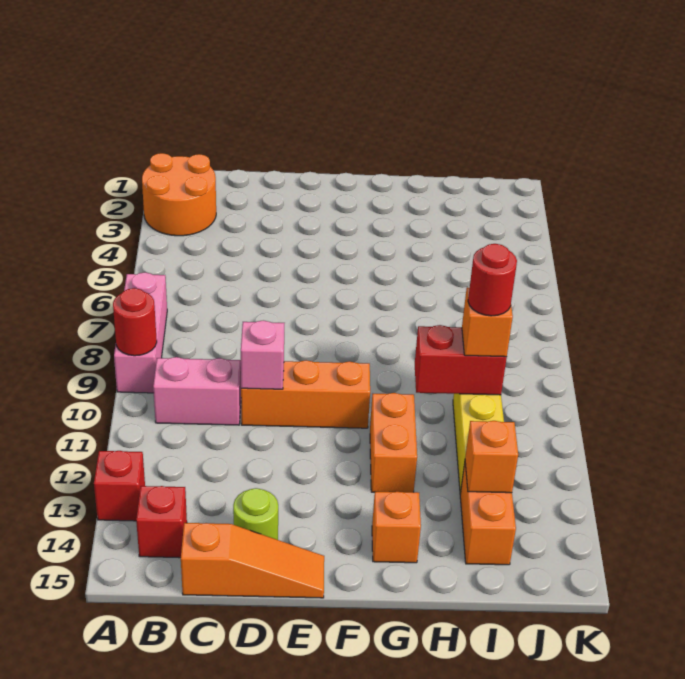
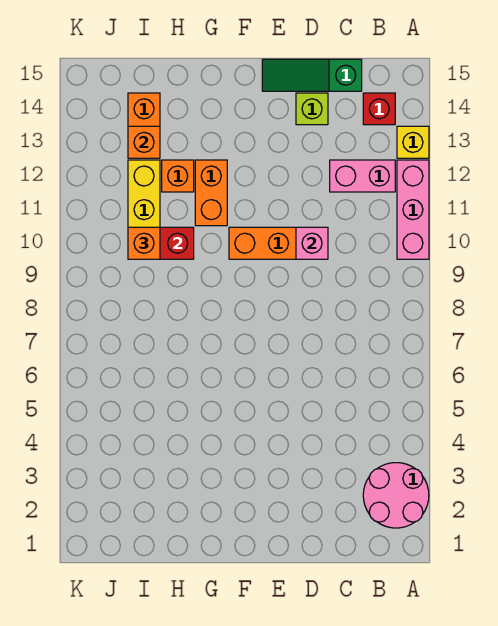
orange round brick A2:B3 level 1 -> pink round brick A2:B3 level 1
pink brick A7:A9 level 1 -> pink brick A10:A12 level 1
red round brick A9 level 2 -> none
red brick A13 level 1 -> yellow brick A13 level 1
pink brick B10:C10 level 1 -> pink brick B12:C12 level 1
orange slope C15:E15 level 1 top C -> green slope C15:E15 level 1 top C
lime round brick D14 level 1 -> lime brick D14 level 1
orange brick G14 level 1 -> orange brick H12 level 1
red round brick I10 level 4 -> none

